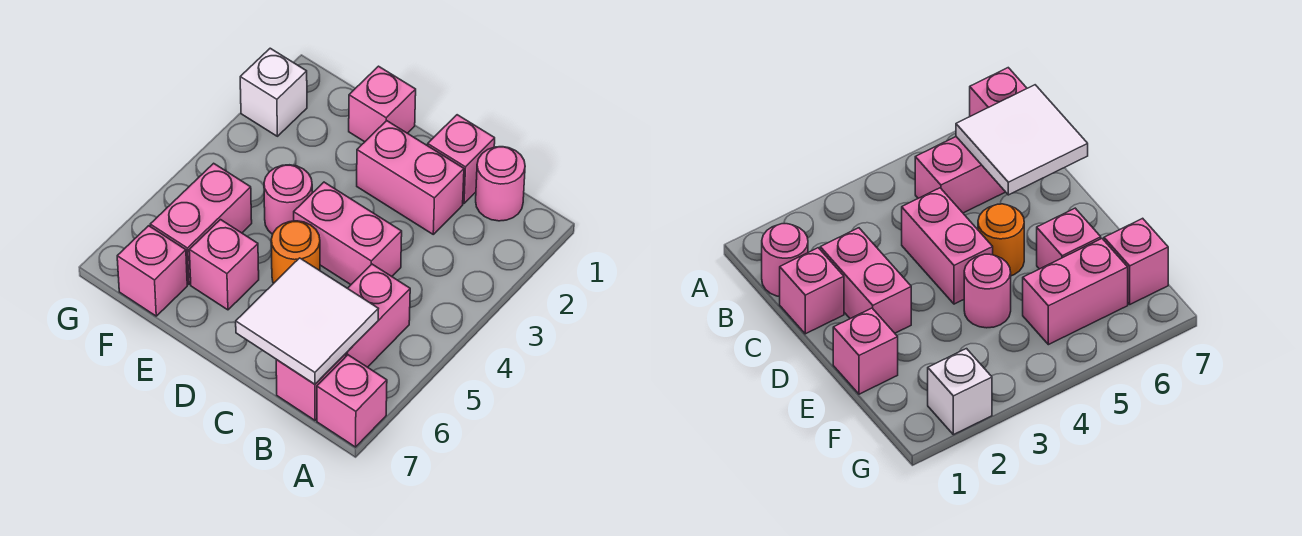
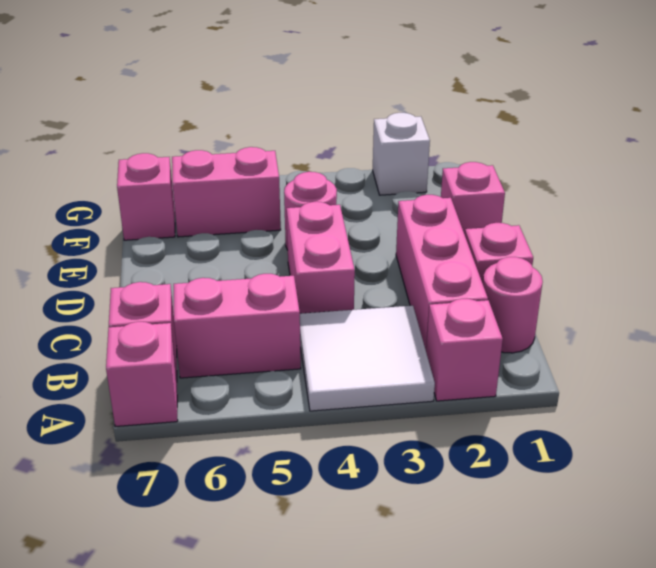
white tile B6:C7 level 2 -> white tile A3:B4 level 1
pink brick C2:D2 level 1 -> pink brick B2:D2 level 1
orange round brick D5 level 1 -> none
pink brick E6 level 1 -> pink brick A2 level 1

